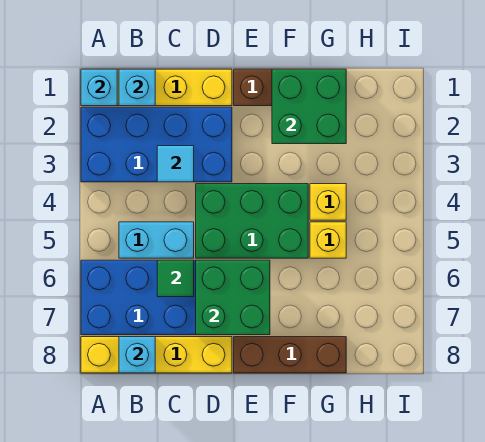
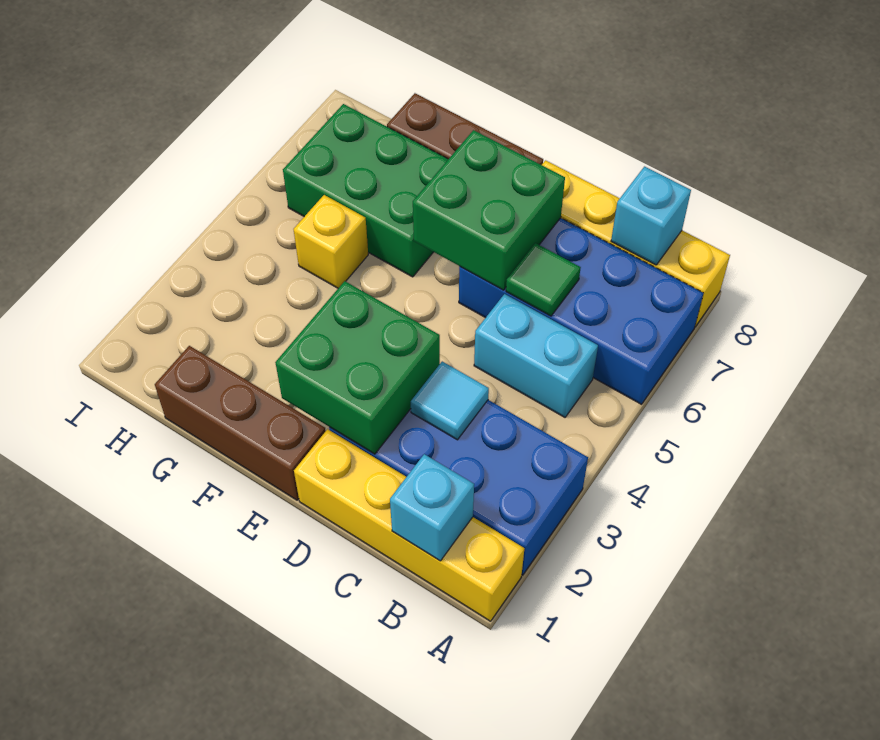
cyan brick A1 level 2 -> none
green brick D4:F5 level 1 -> green brick F6:H7 level 1
green brick F1:G2 level 2 -> green brick D2:E3 level 2
yellow brick G4 level 1 -> none

